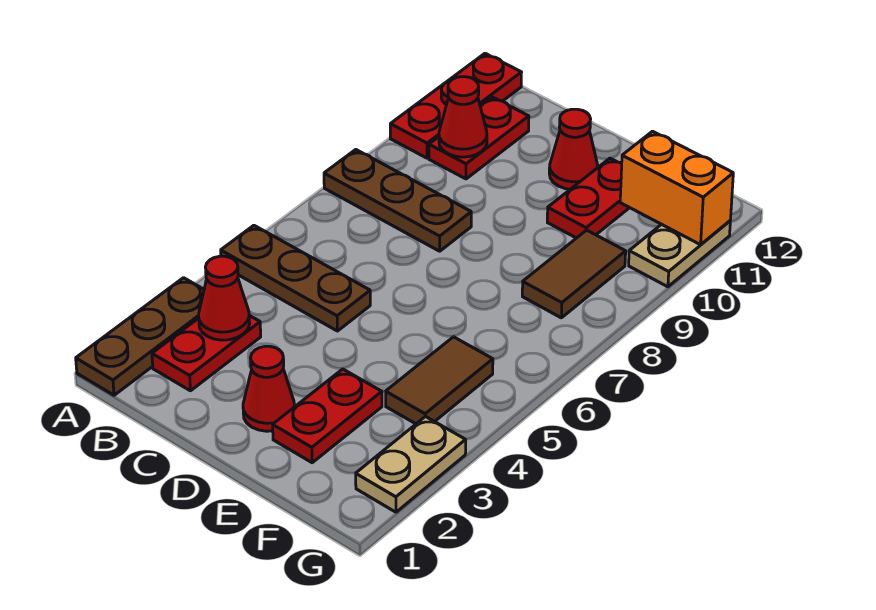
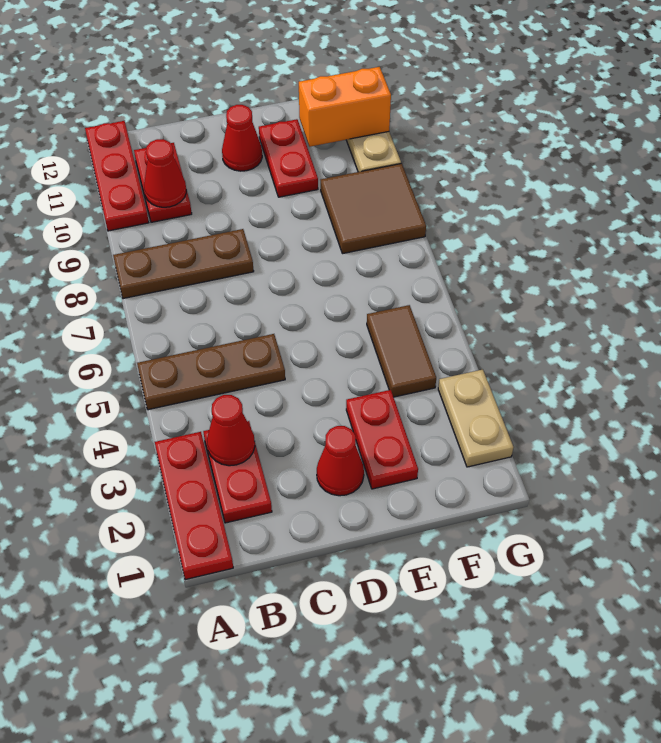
brown plate A1:A3 level 1 -> red plate A1:A3 level 1
brown tile F8:F9 level 1 -> brown tile F8:G9 level 1

